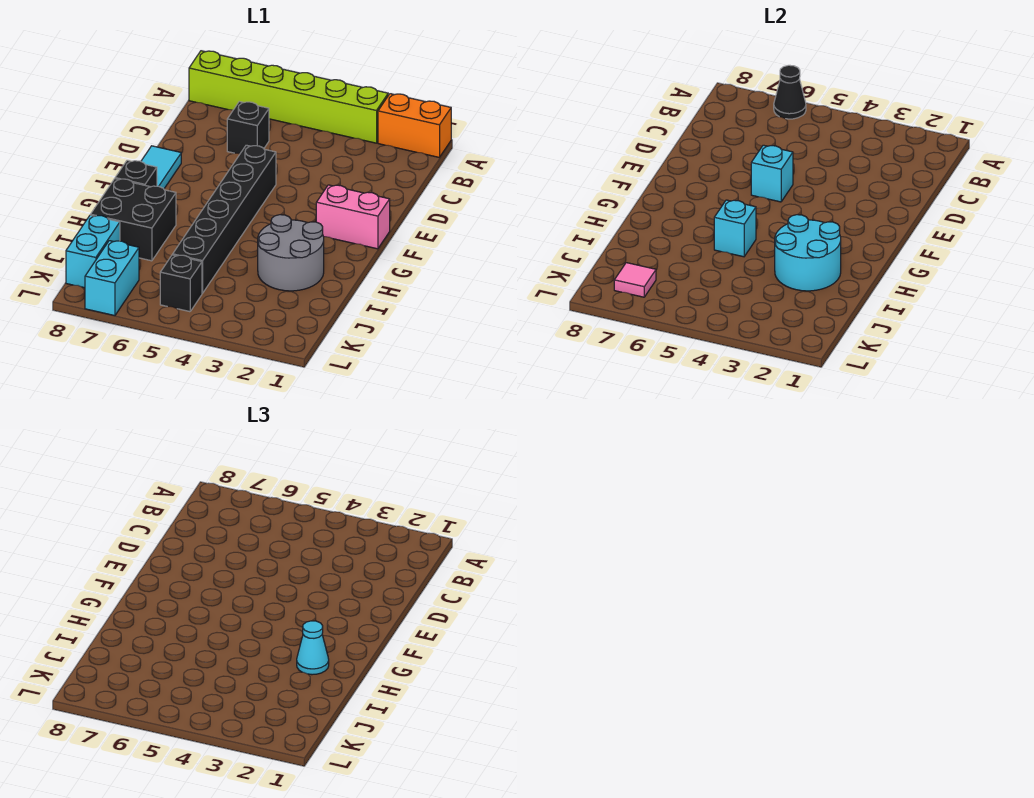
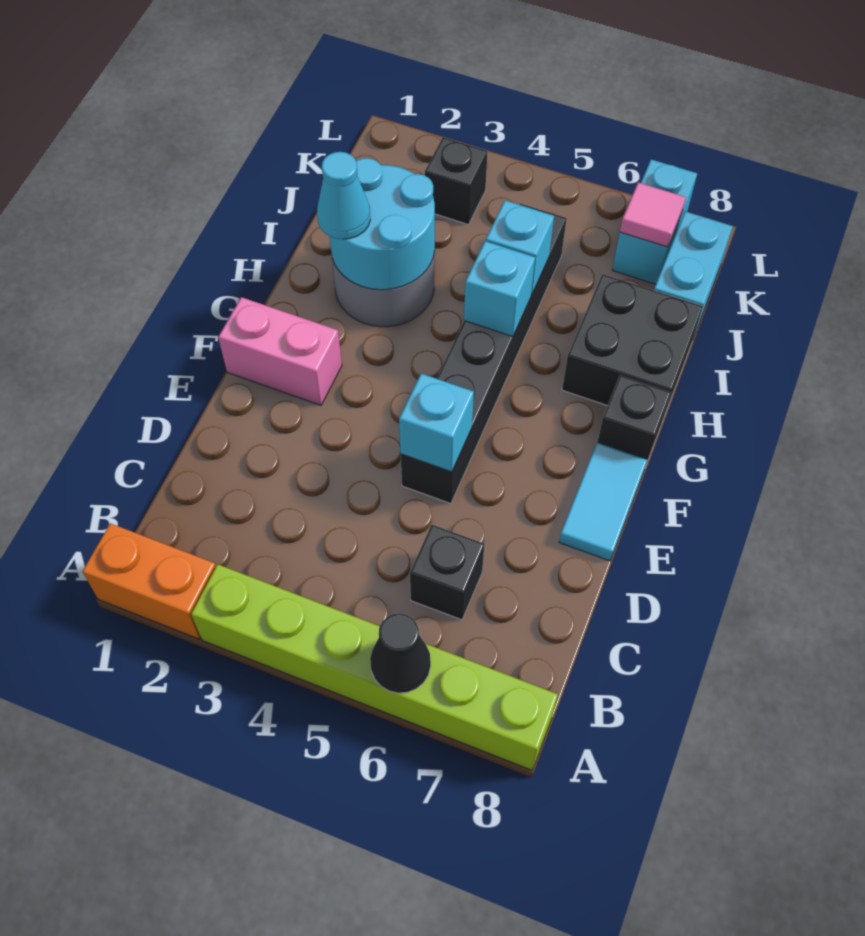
none -> cyan brick I5 level 2
black brick K5 level 1 -> black brick K3 level 1

